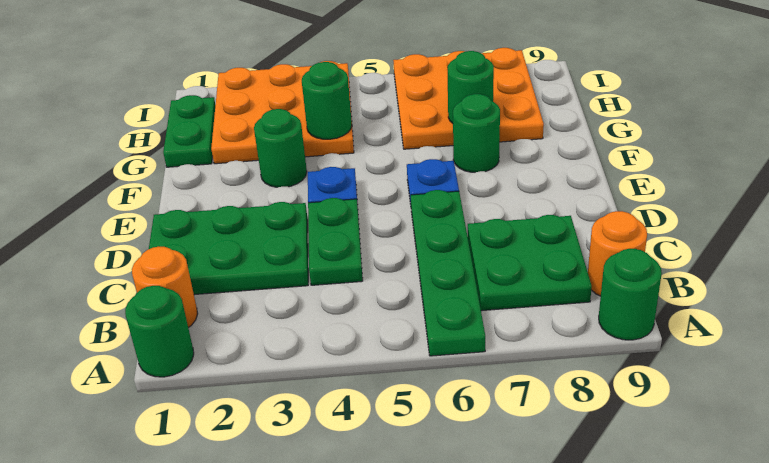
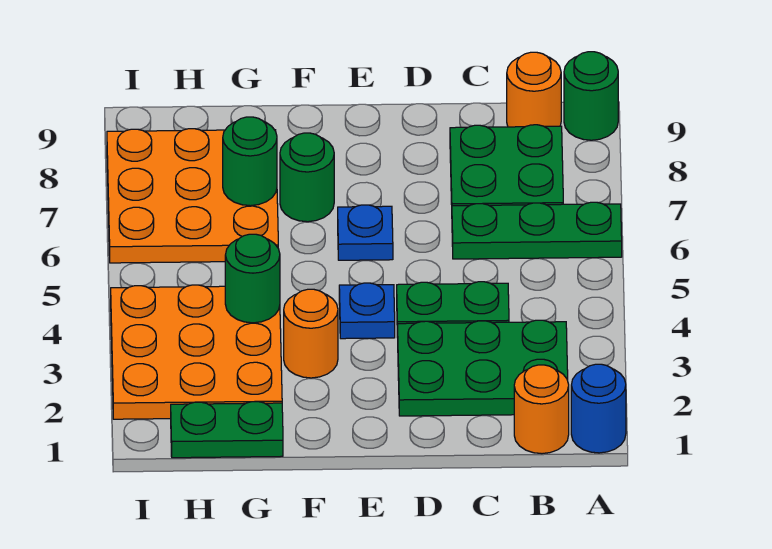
green round brick A1 level 1 -> blue round brick A1 level 1
green plate A6:D6 level 1 -> green plate A6:C6 level 1
green plate C1:D3 level 1 -> green plate B2:D3 level 1
green round brick F3 level 1 -> orange round brick F3 level 1

